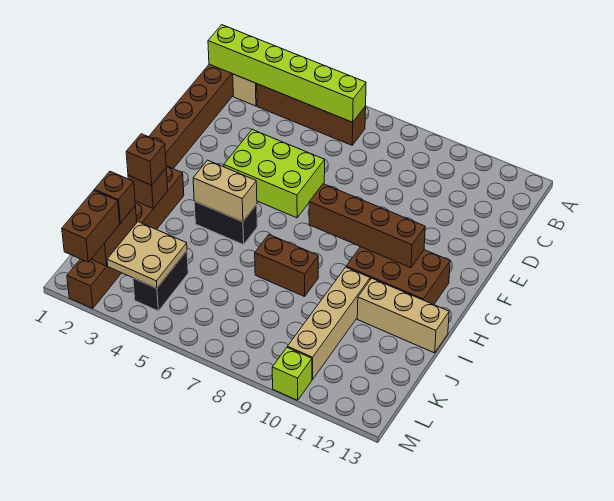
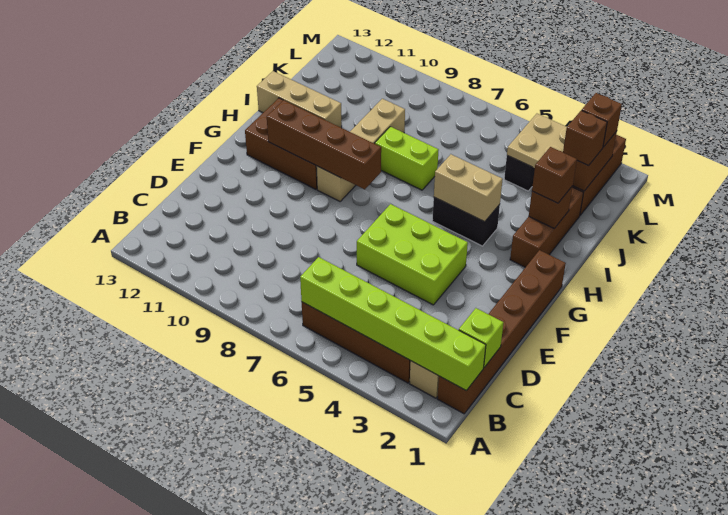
brown brick I7:I8 level 1 -> lime brick I7:I8 level 1
tan brick I10:L10 level 1 -> tan brick G9:J9 level 1
brown brick L2:M2 level 3 -> brown brick L2 level 3
lime brick M10 level 1 -> lime brick C1 level 2

